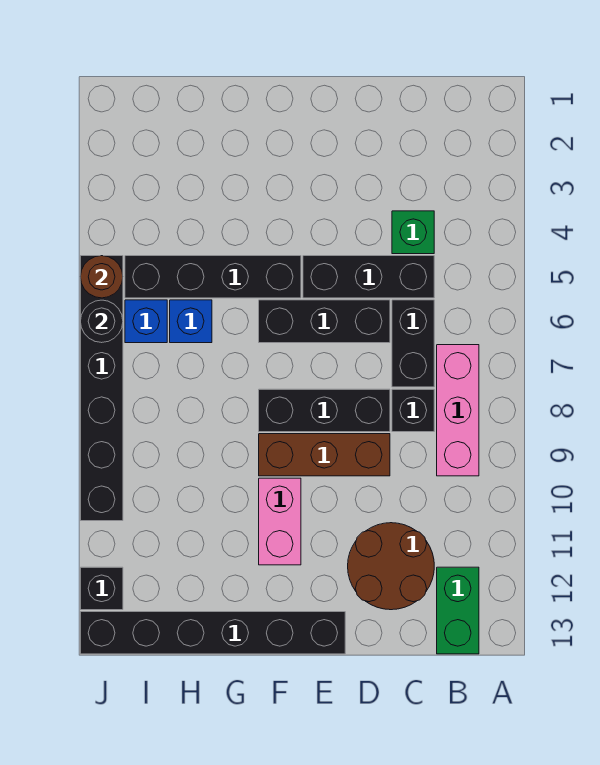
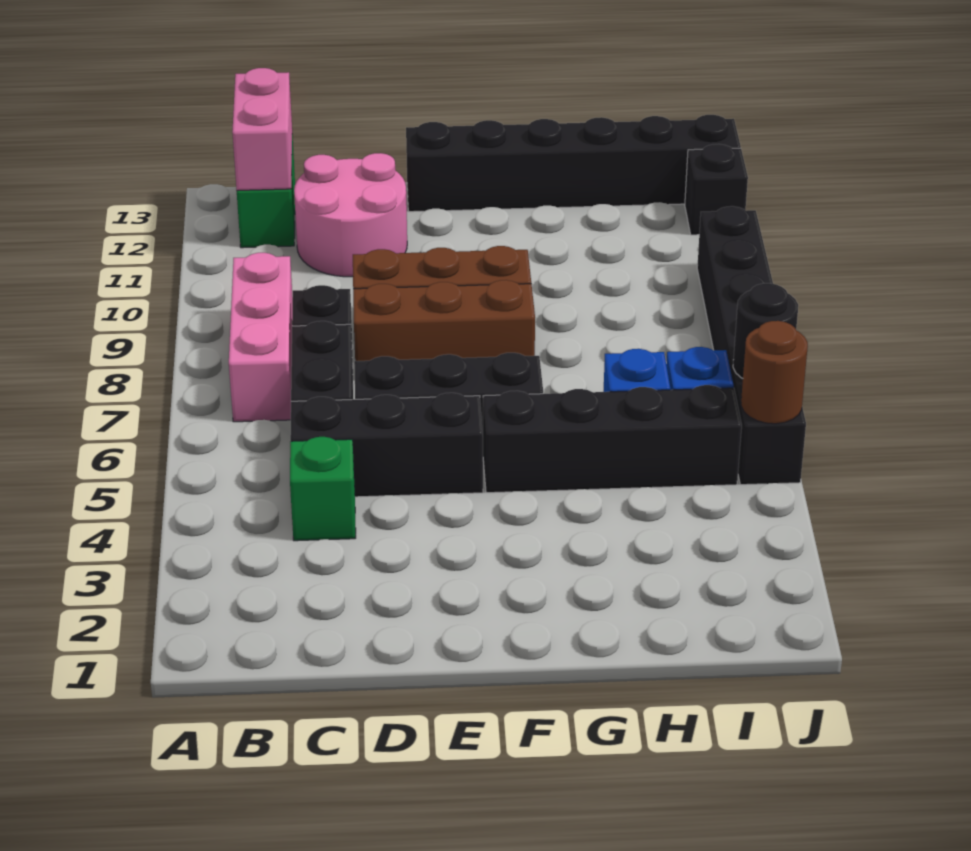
brown round brick C11:D12 level 1 -> pink round brick C11:D12 level 1
black brick D8:F8 level 1 -> brown brick D8:F8 level 1
pink brick F10:F11 level 1 -> pink brick B12:B13 level 2

